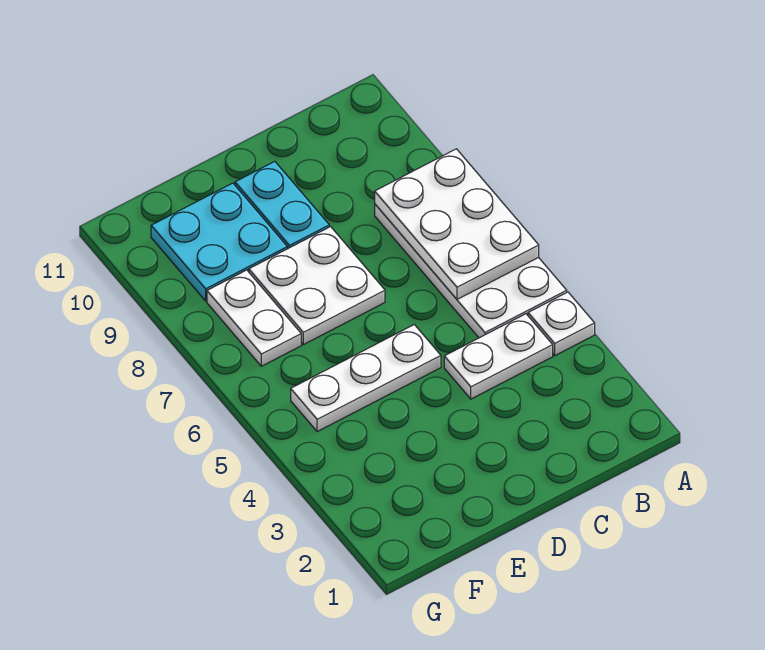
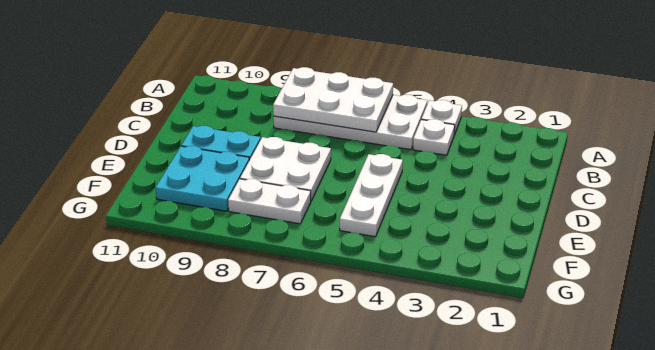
white plate B4:C4 level 1 -> white plate B4 level 1

